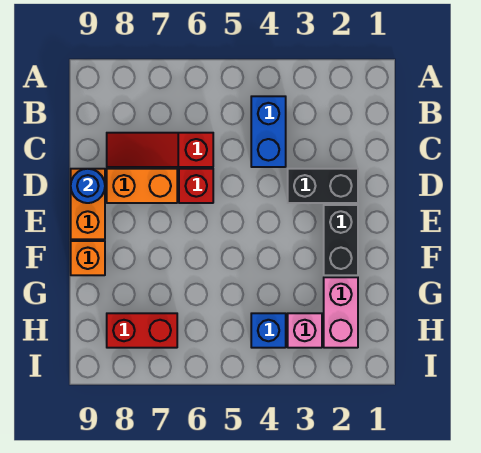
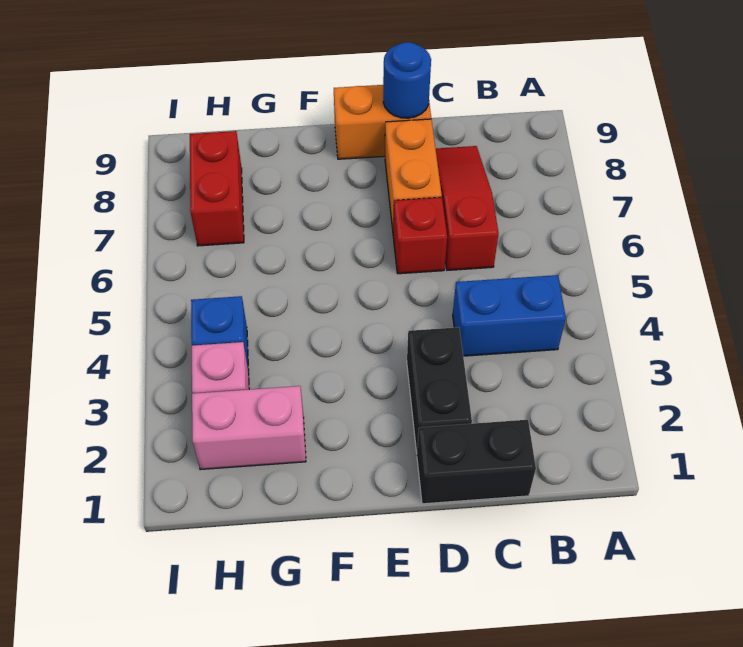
black brick E2:F2 level 1 -> black brick C1:D1 level 1
orange brick F9 level 1 -> none

